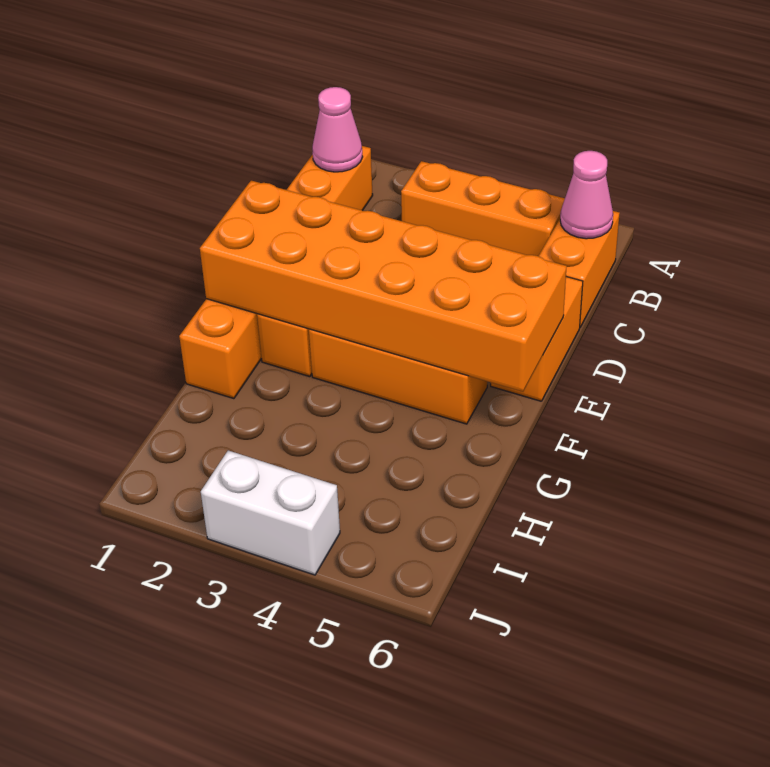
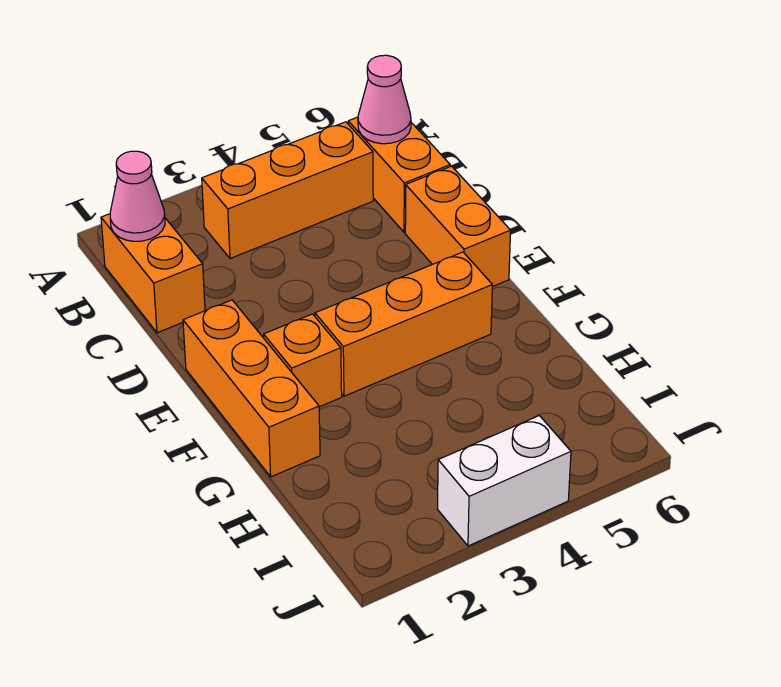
orange brick E1:F6 level 2 -> none

